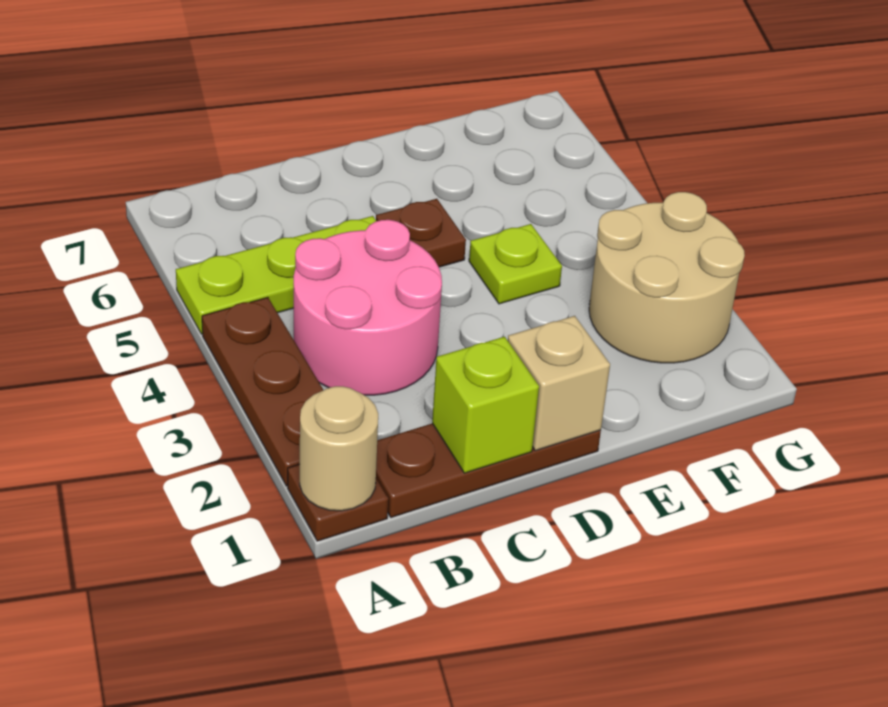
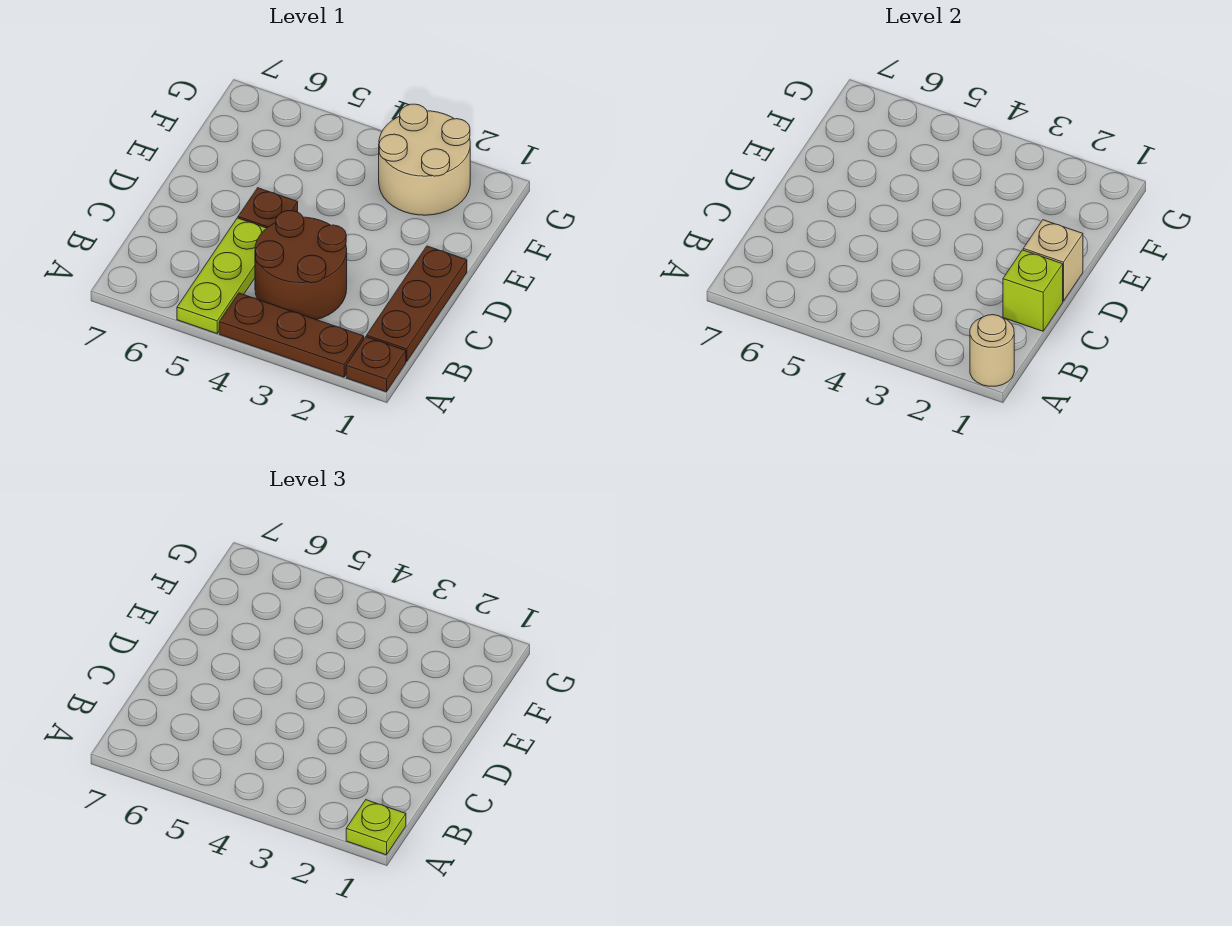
pink round brick B3:C4 level 1 -> brown round brick B3:C4 level 1
lime plate E4 level 1 -> lime plate A1 level 3

